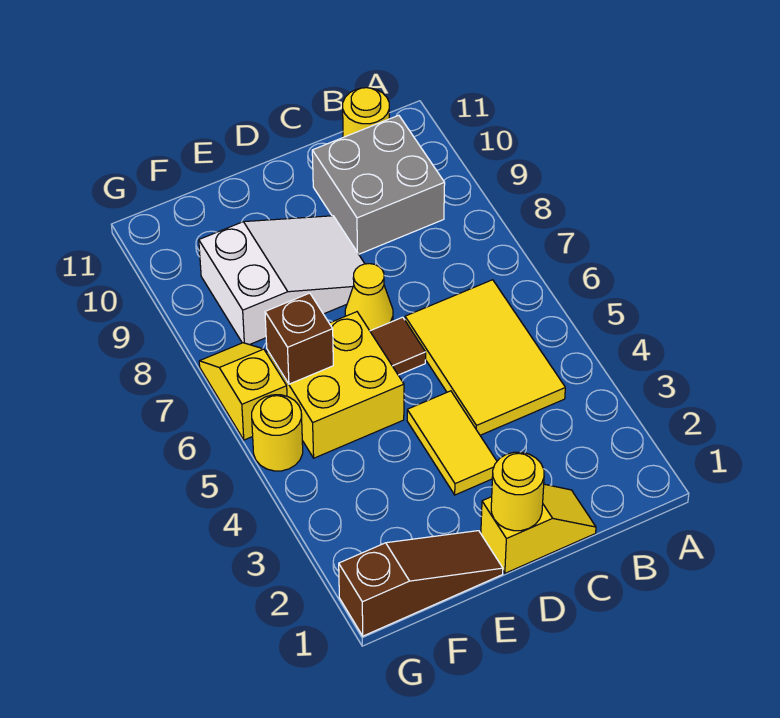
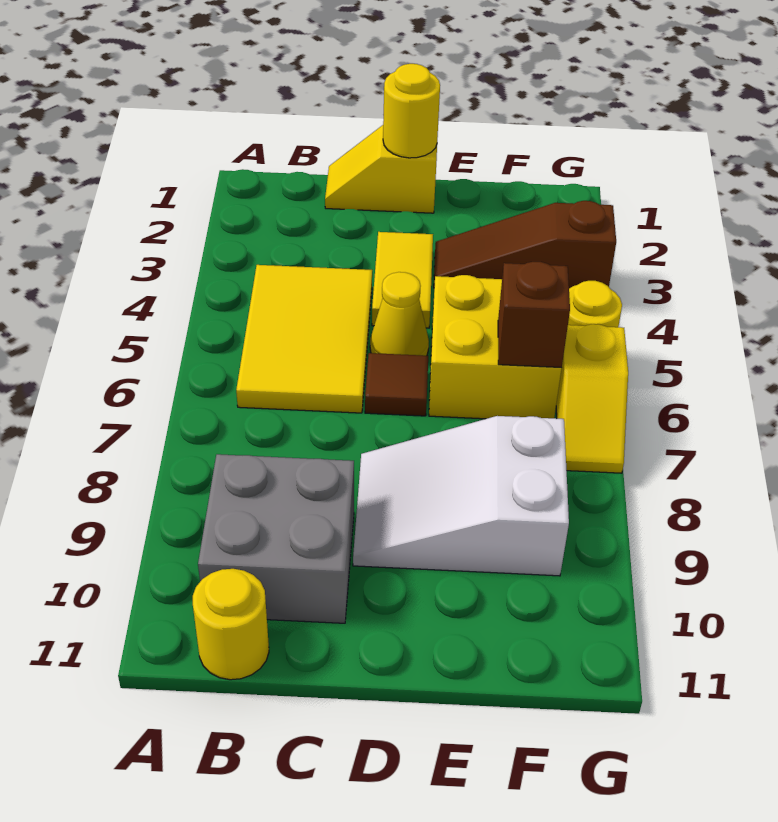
yellow cone D7 level 1 -> yellow cone D5 level 1
brown slope E1:G1 level 1 top G -> brown slope E3:G3 level 1 top G

